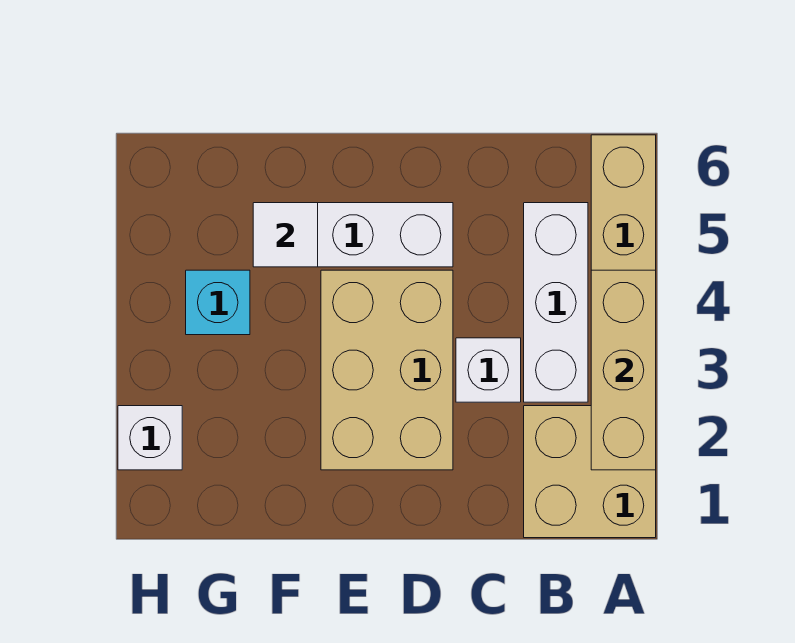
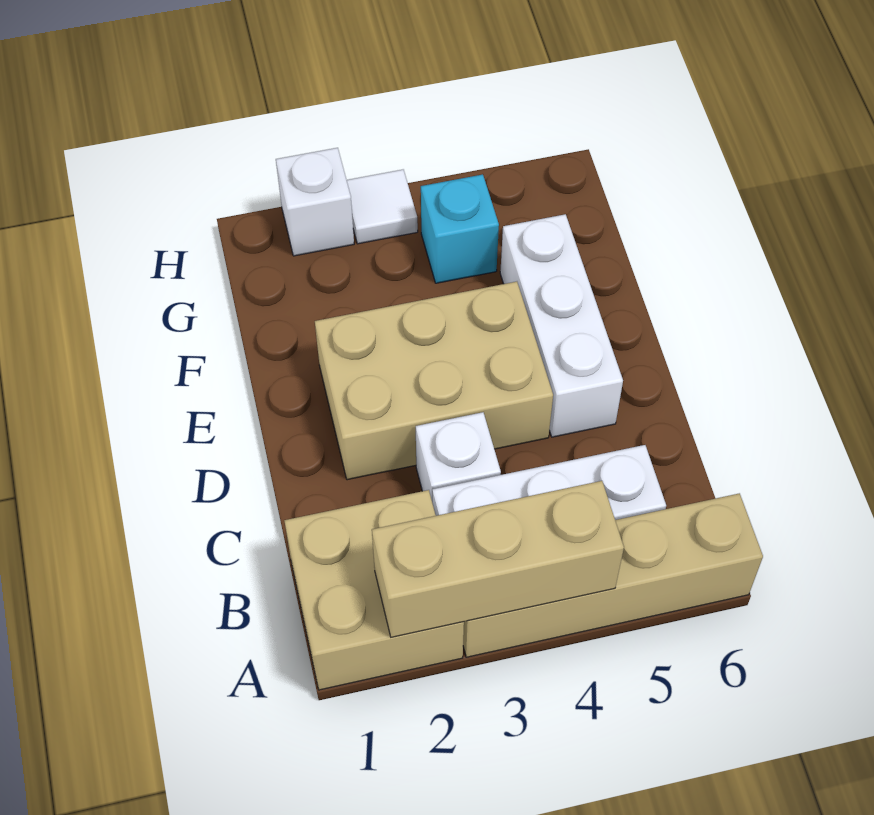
white tile F5 level 2 -> white tile H3 level 1

